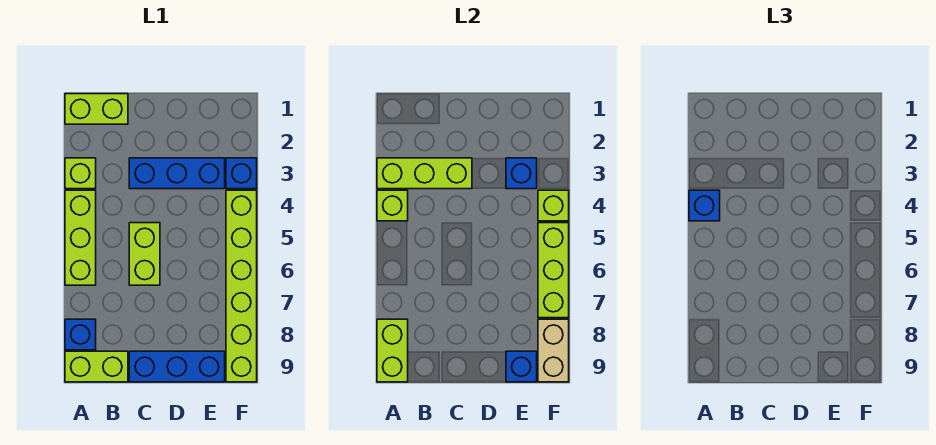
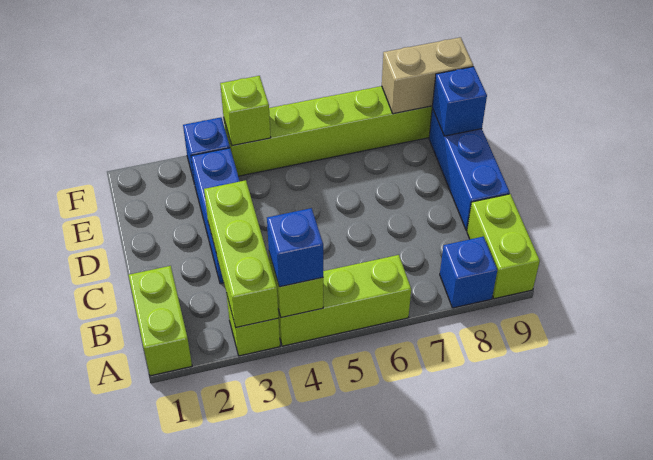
lime brick A8:A9 level 2 -> none
lime brick C5:C6 level 1 -> none
blue brick E3 level 2 -> none
lime brick F5:F7 level 2 -> none

